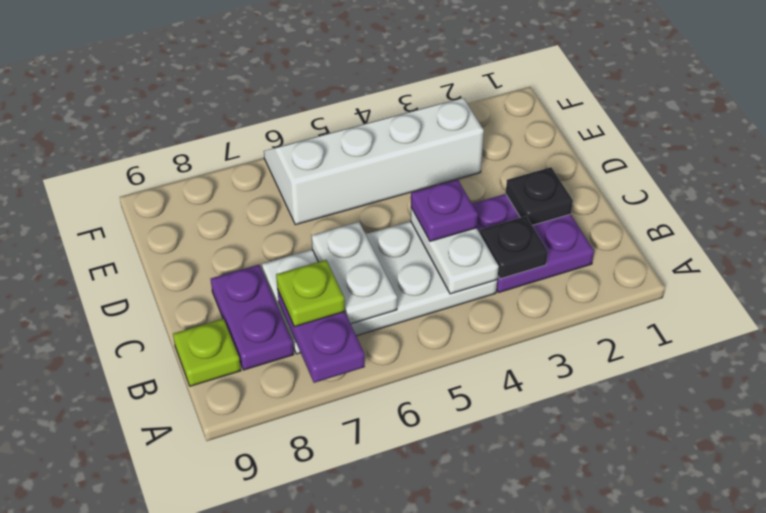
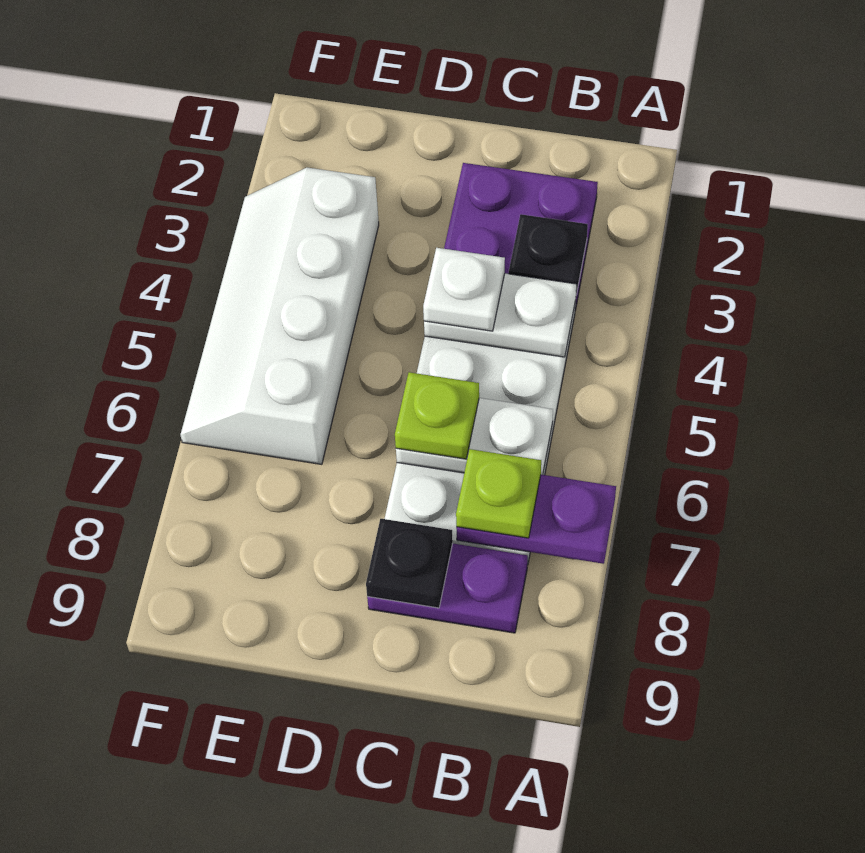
lime plate B9 level 1 -> lime plate C6 level 3
black plate C2 level 2 -> black plate C8 level 2
purple plate C4 level 3 -> white plate C4 level 3

